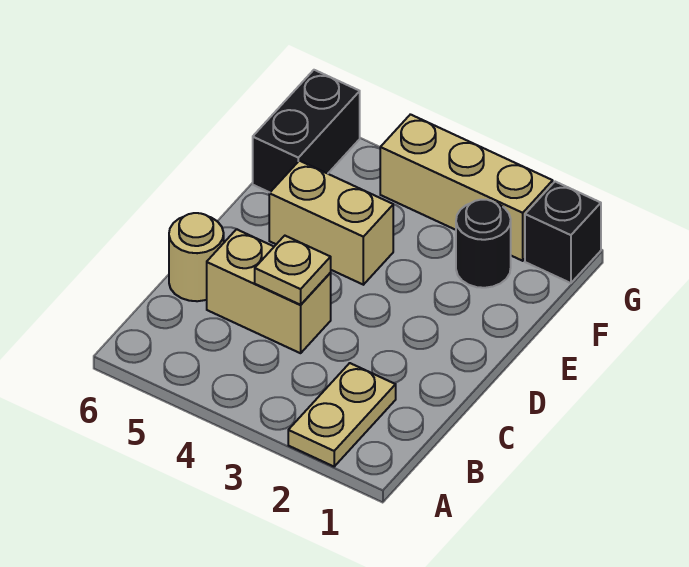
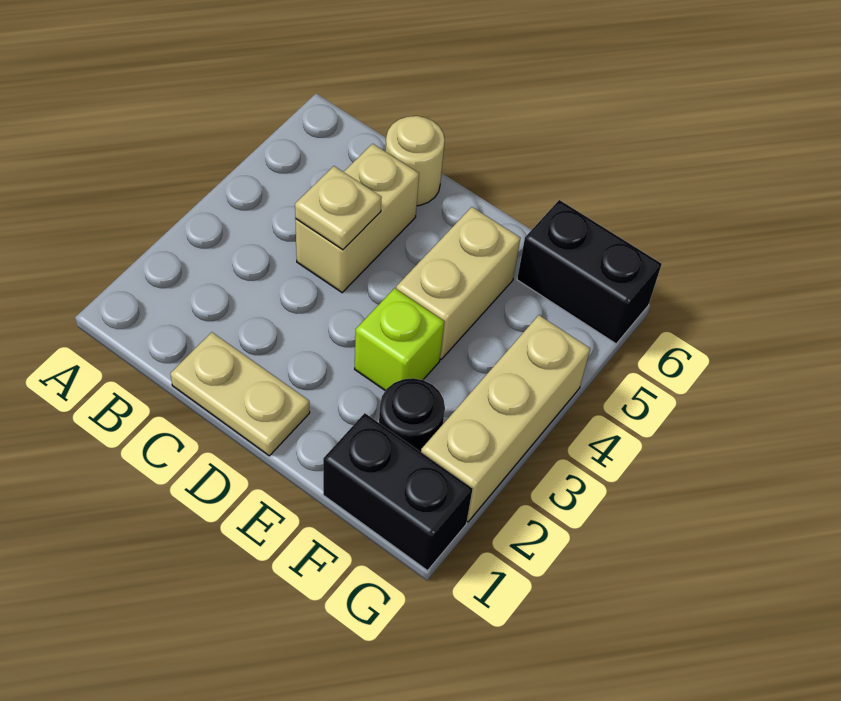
tan plate A2:B2 level 1 -> tan plate C1:D1 level 1
none -> lime brick E3 level 1
black brick G1 level 1 -> black brick F1:G1 level 1

